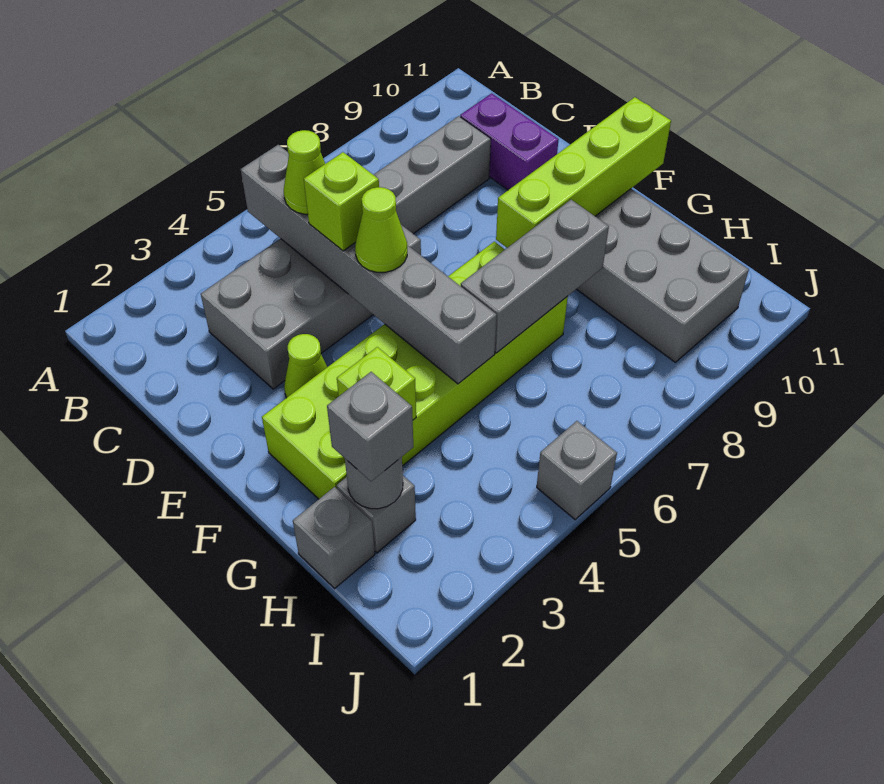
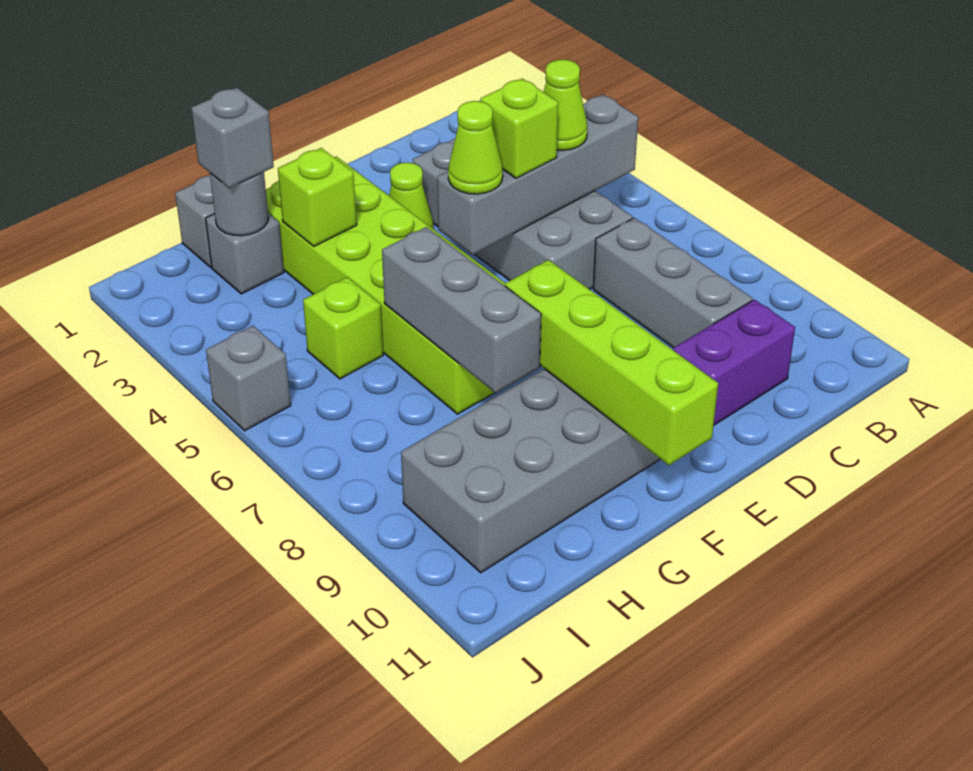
grey brick B5:G5 level 2 -> grey brick B5:E5 level 2
none -> lime brick H5 level 1

